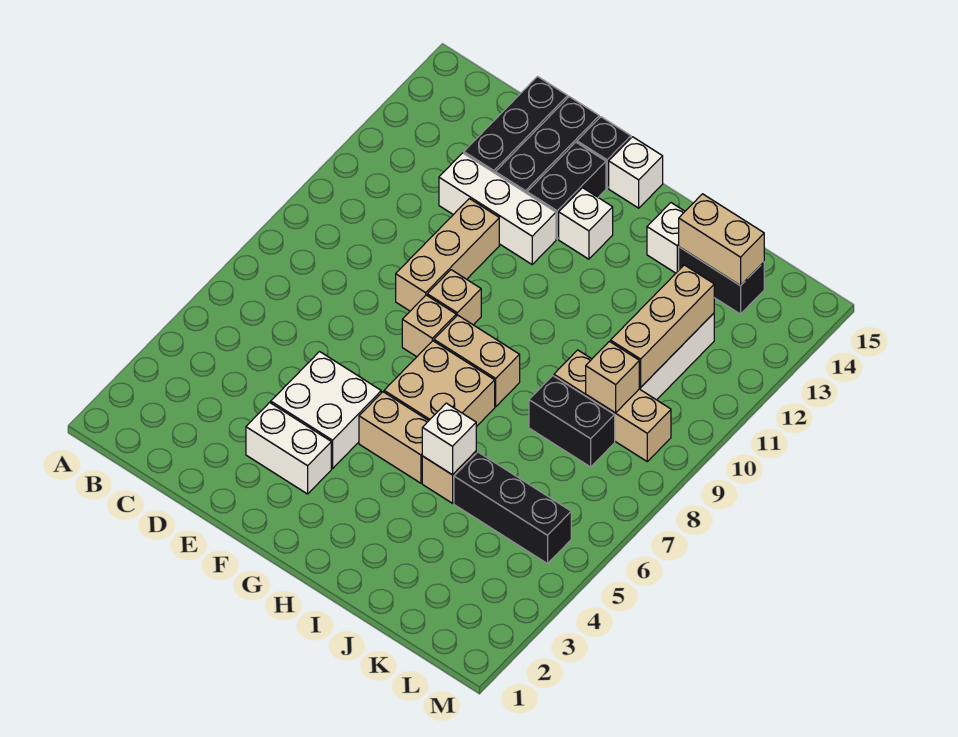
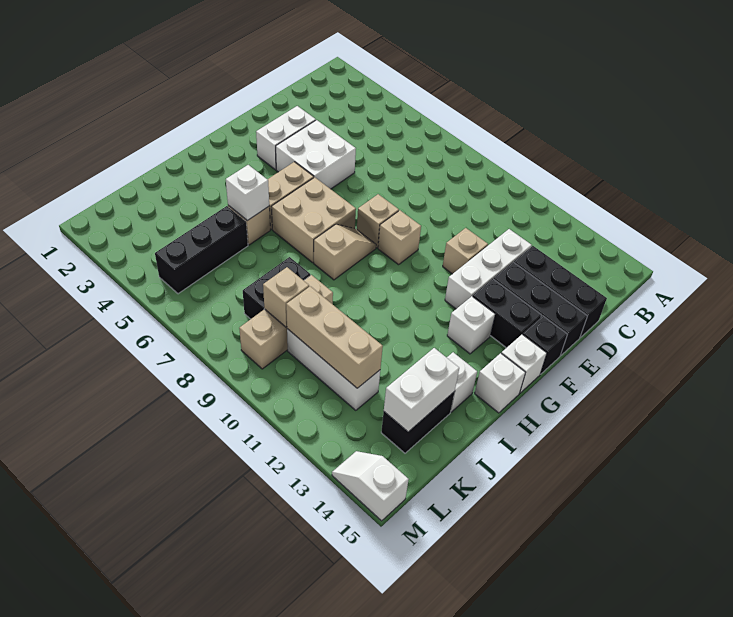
tan brick E9:E11 level 1 -> tan brick E11 level 1
tan brick G8:H8 level 1 -> tan slope G8:H8 level 1 top H
none -> white brick H15 level 1
tan brick J14:K14 level 2 -> white brick J14:K14 level 2
none -> white slope M14:M15 level 1 top 15

